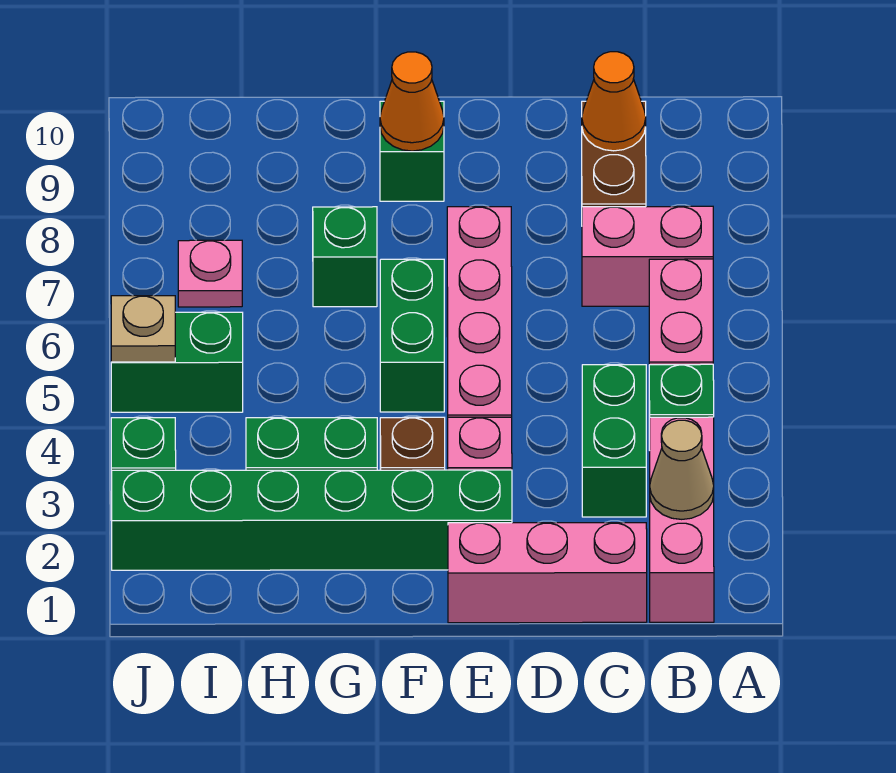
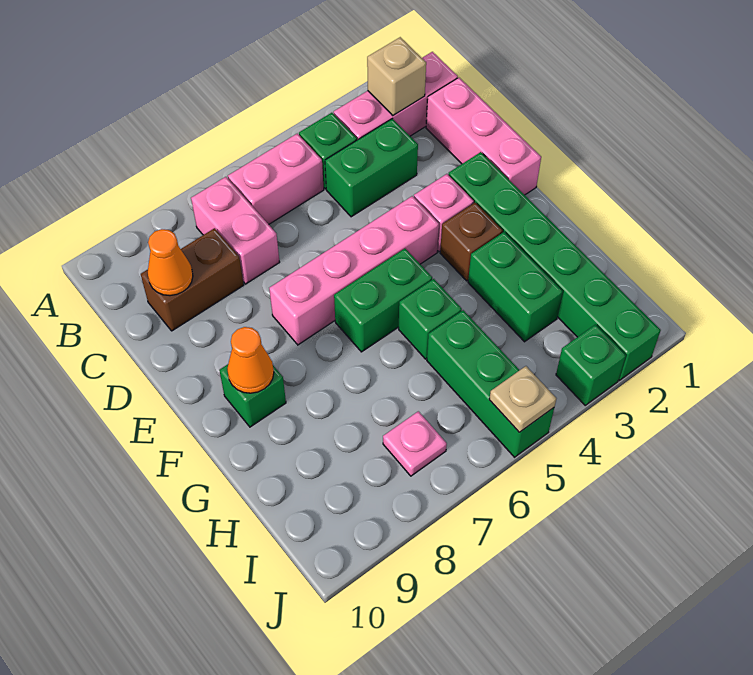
tan cone B2 level 2 -> tan brick B2 level 2
green brick G7 level 1 -> green brick G5 level 1
green brick I5:J5 level 1 -> green brick H5:J5 level 1

